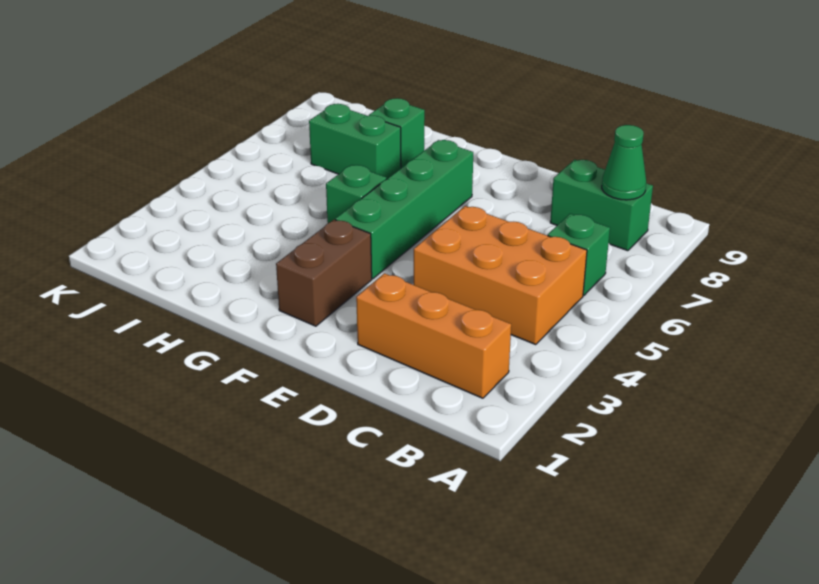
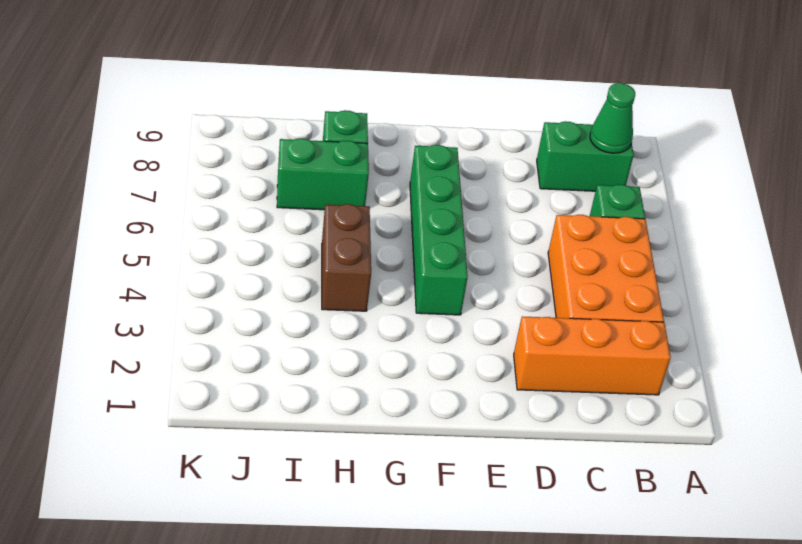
orange brick B4:D5 level 1 -> orange brick B3:C5 level 1
brown brick F2:F3 level 1 -> brown brick H4:H5 level 1
green brick G5 level 1 -> none

